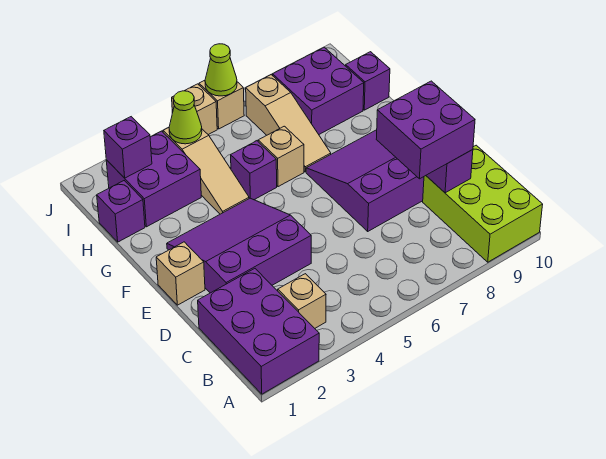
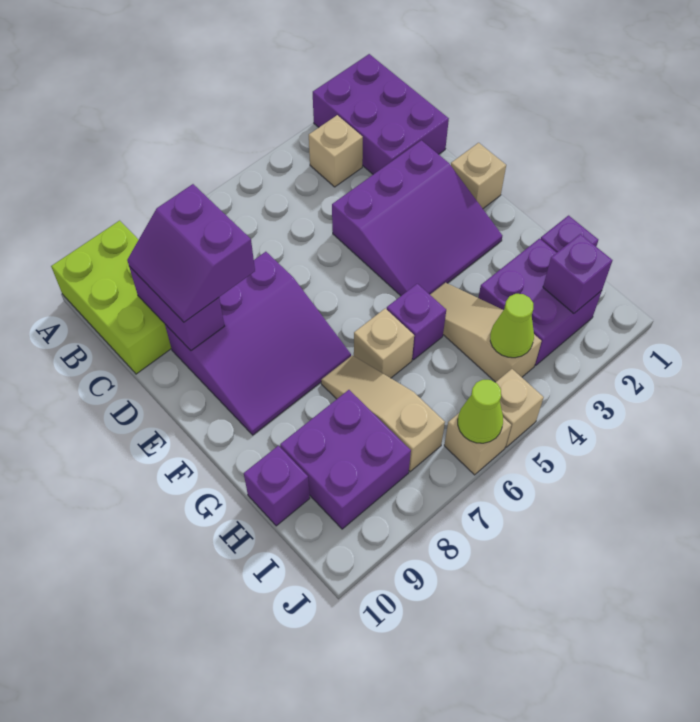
purple brick C8:D9 level 3 -> purple slope C8:D9 level 3 top 8

